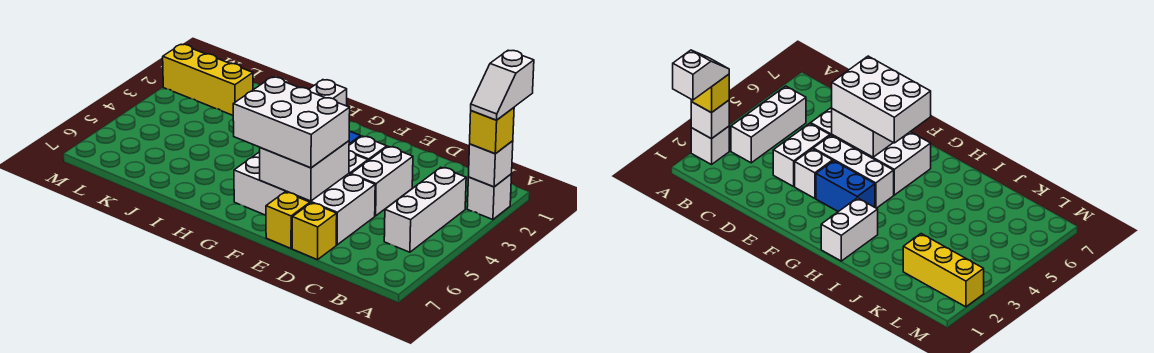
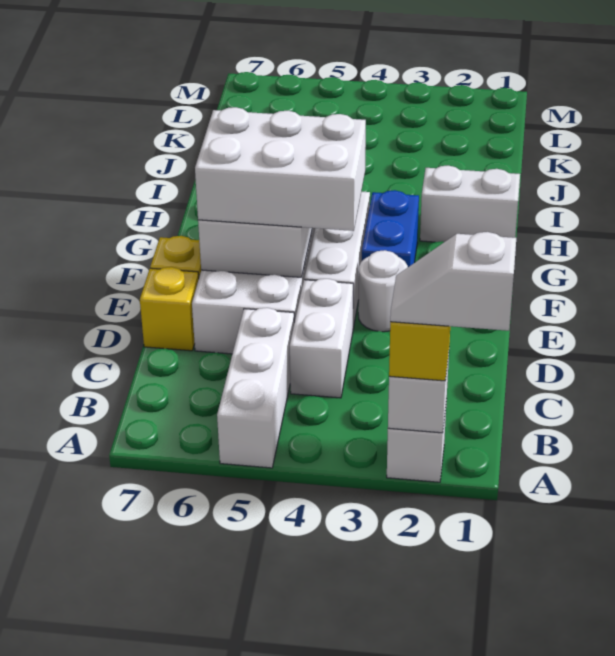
white brick B3:B5 level 1 -> white brick A5:C5 level 1
white brick D3:D4 level 1 -> white brick C4:D4 level 1
white brick E3 level 1 -> white round brick E3 level 1
white brick E5:G6 level 3 -> white brick E4:F6 level 3
yellow brick K2:M2 level 1 -> none

